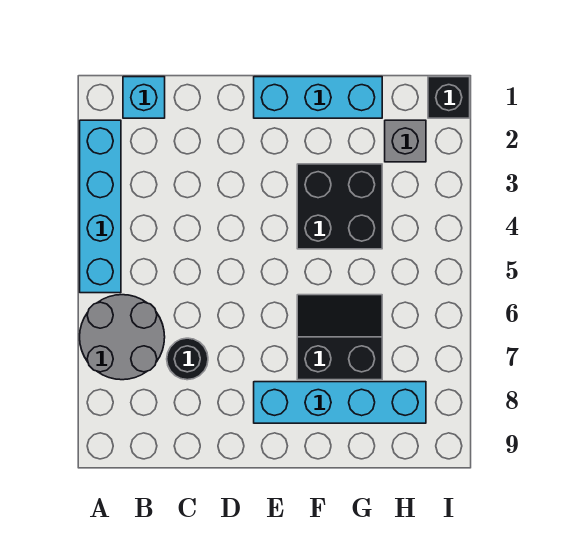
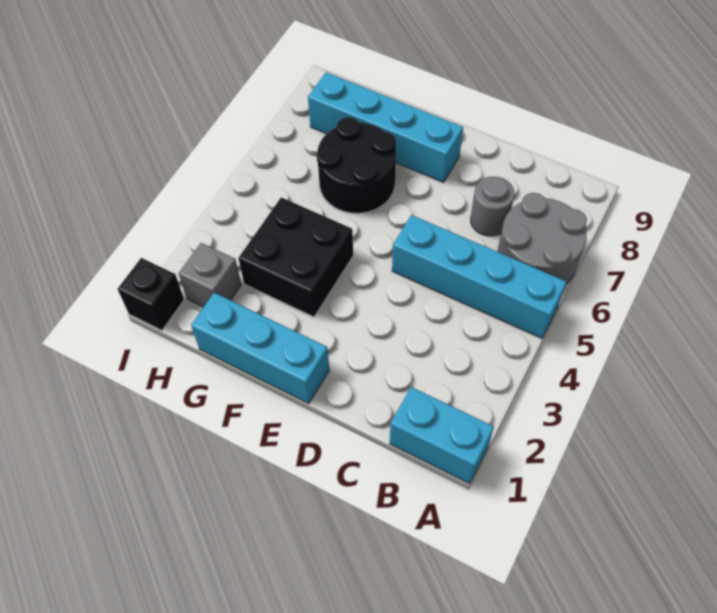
cyan brick A2:A5 level 1 -> cyan brick A5:D5 level 1
cyan brick B1 level 1 -> cyan brick A1:B1 level 1
black round brick C7 level 1 -> grey round brick C7 level 1
black slope F6:G7 level 1 top 7 -> black round brick F6:G7 level 1

